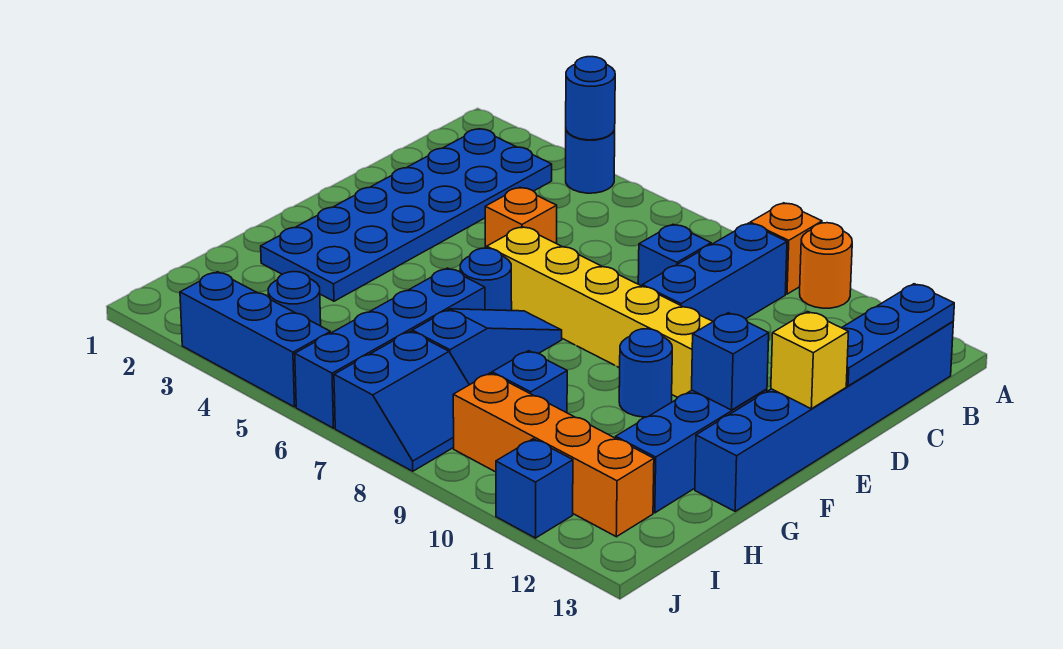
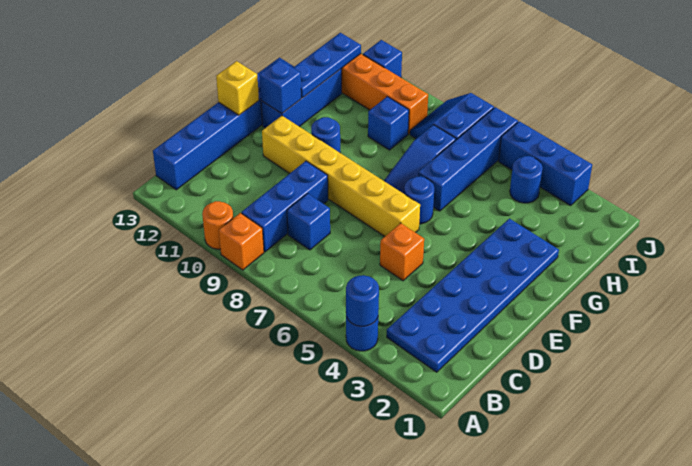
blue plate B13:D13 level 2 -> blue plate G12:I12 level 2

